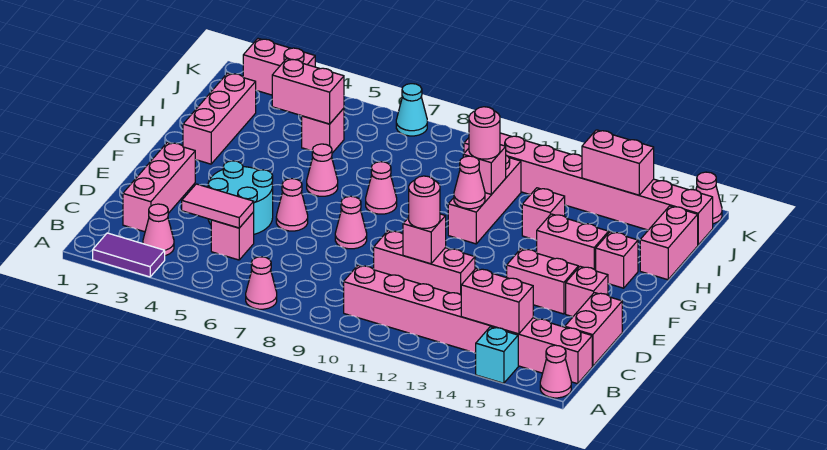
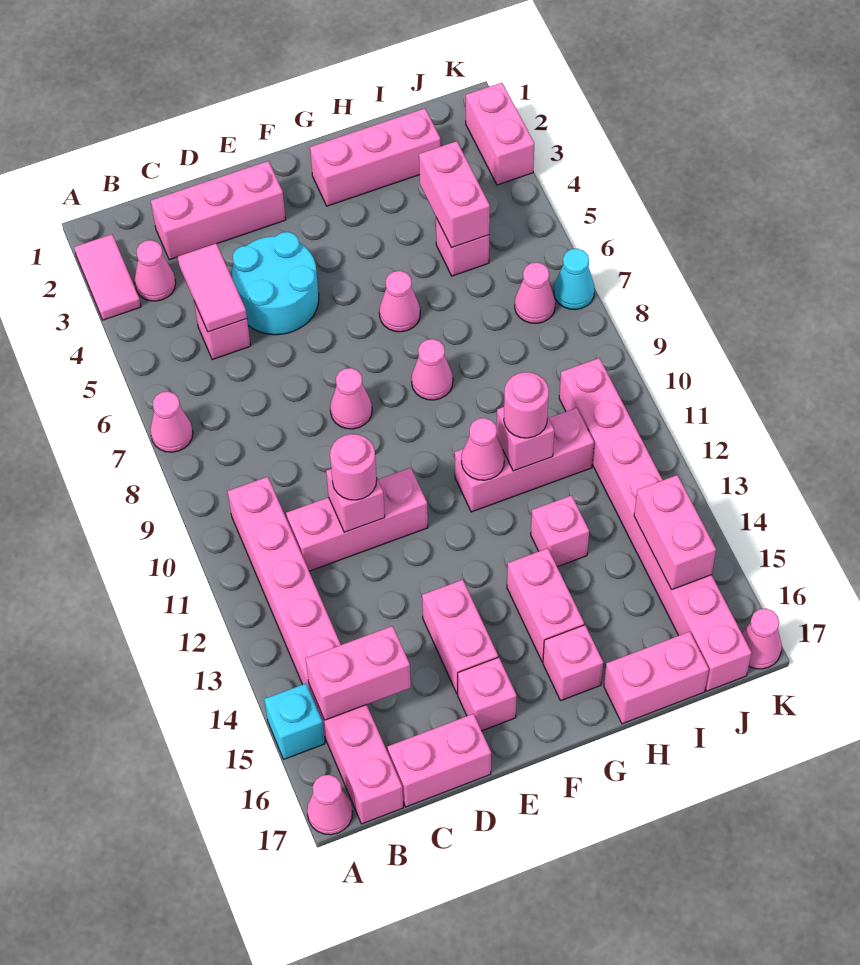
purple tile A2:A3 level 1 -> pink tile A2:A3 level 1
pink brick B14:B15 level 2 -> pink brick B15:C15 level 2
pink brick D10:D12 level 1 -> pink brick C11:E11 level 1
pink cone E6 level 1 -> pink cone J7 level 1

